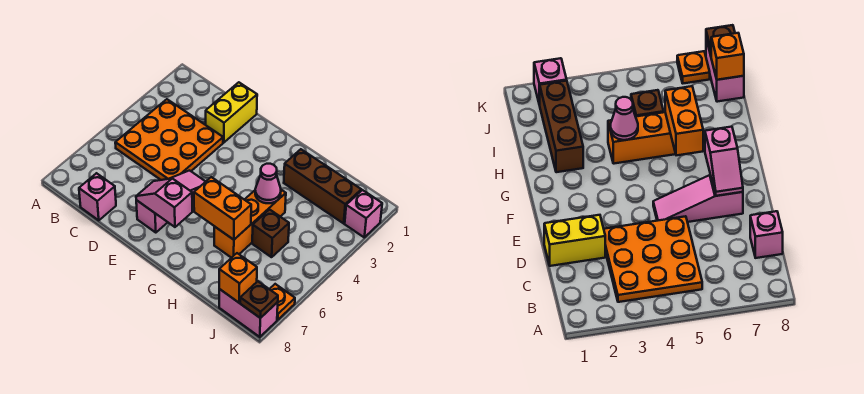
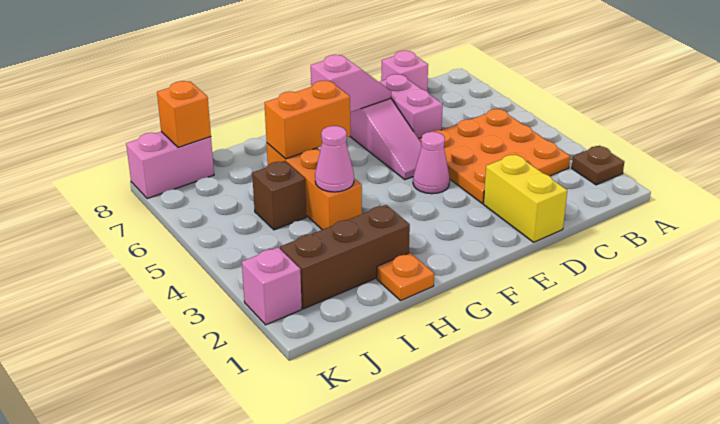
none -> pink brick D6:D7 level 1
none -> pink cone E4 level 1
orange plate K7 level 1 -> orange plate H1 level 1
brown plate K8 level 2 -> brown plate A2 level 1

